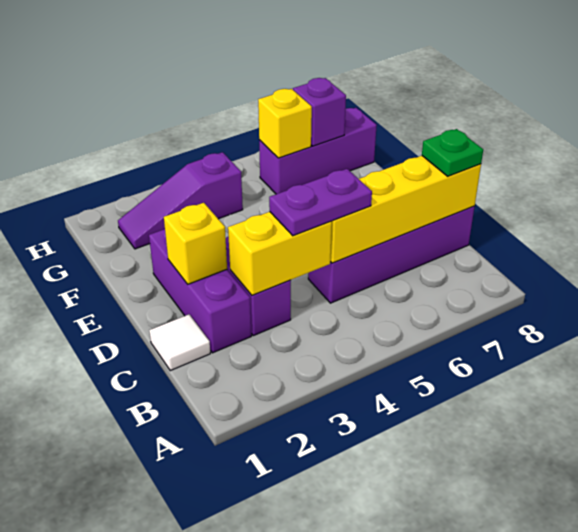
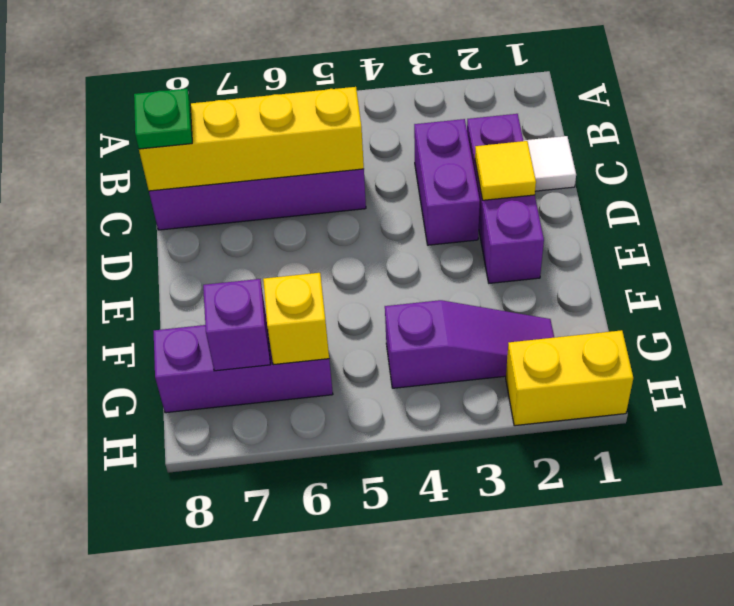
yellow brick C3:C4 level 2 -> yellow brick H1:H2 level 1
purple plate C4:C5 level 3 -> none
yellow brick D2 level 2 -> yellow tile D2 level 2

